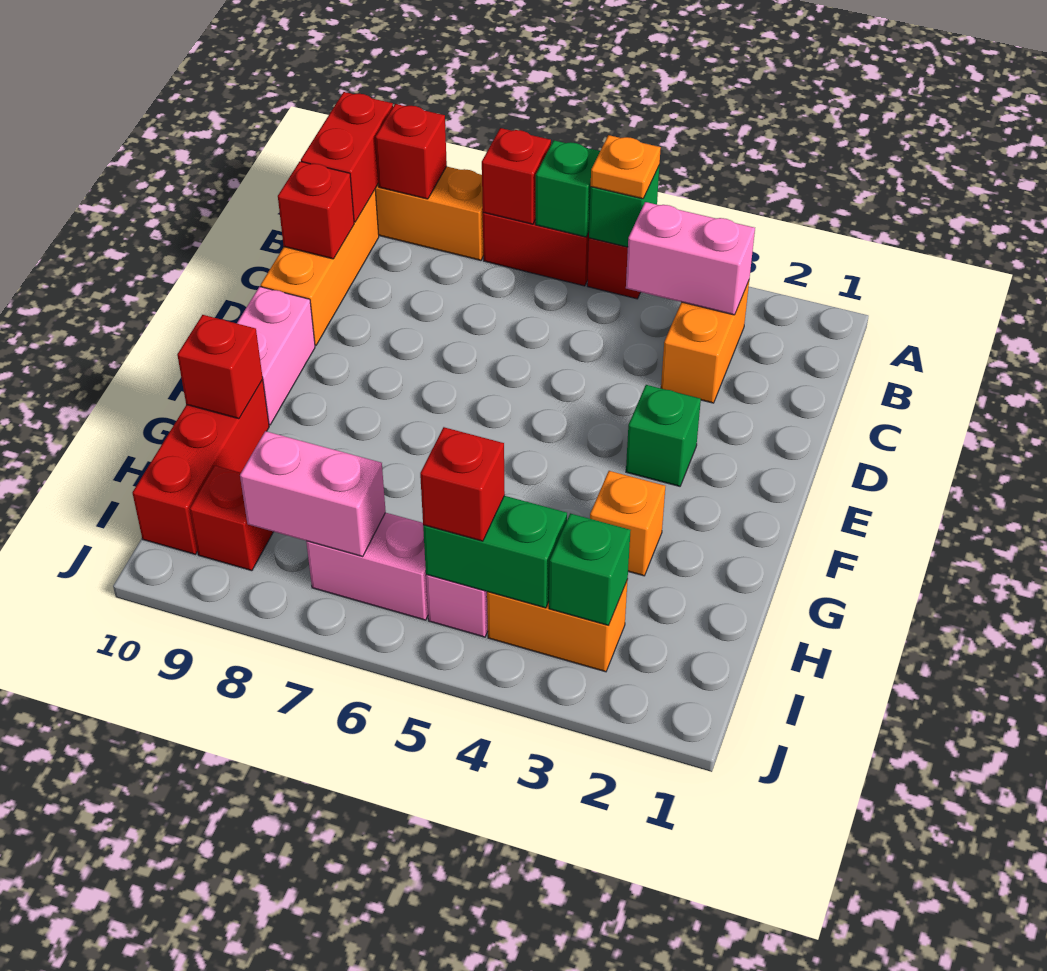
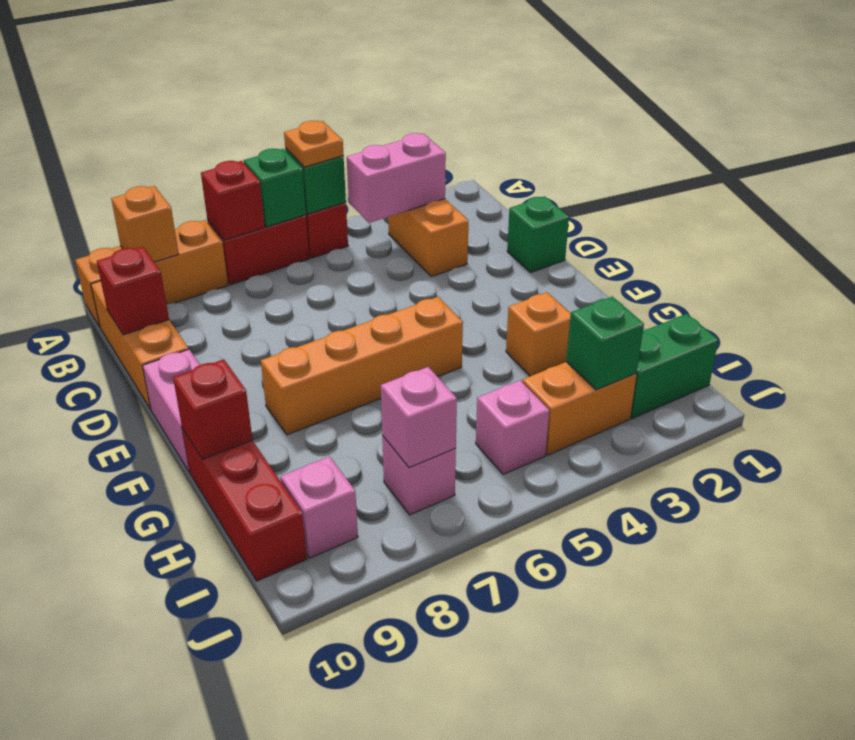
red brick A9 level 2 -> orange brick A9 level 2
red brick A10:B10 level 2 -> none
green brick E3 level 1 -> green brick D1 level 1
none -> orange brick F5:F8 level 1
green brick I4:I5 level 2 -> green brick I1:I2 level 1
red brick I5 level 3 -> none
pink brick I6:I7 level 1 -> pink brick I7 level 1
pink brick I7:I8 level 2 -> pink brick I7 level 2
red brick I9 level 1 -> pink brick I9 level 1

